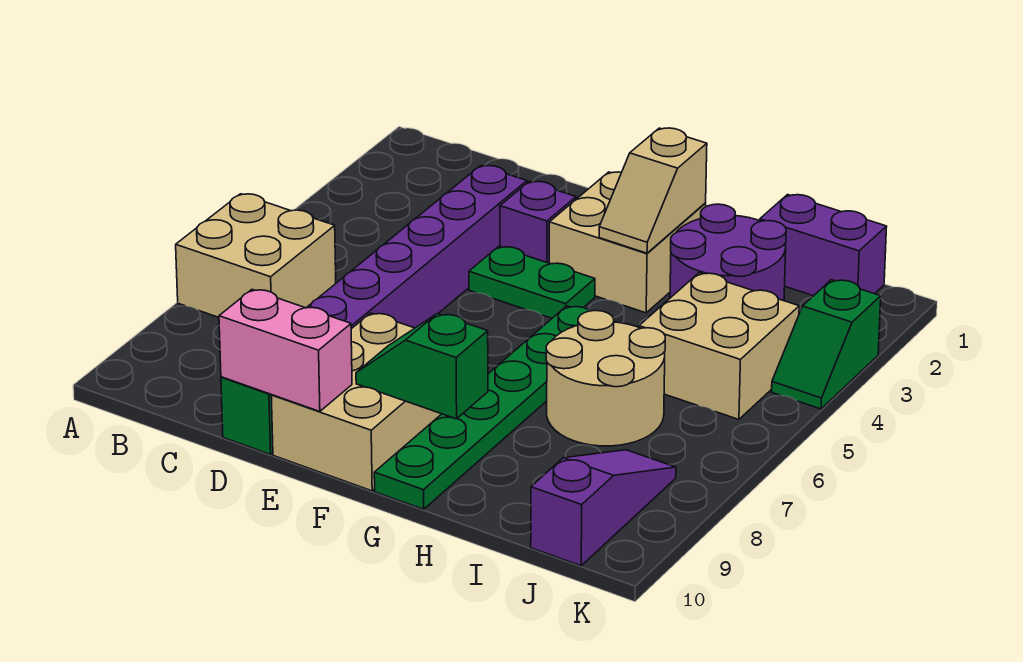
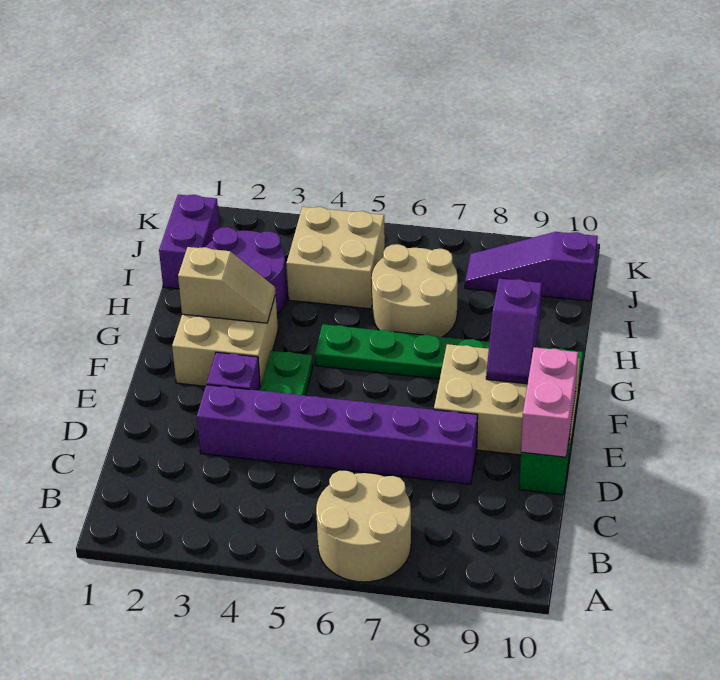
tan brick A6:B7 level 1 -> tan round brick A6:B7 level 1
green slope F9:G9 level 2 top G -> purple slope F9:G9 level 2 top G
green slope K3:K4 level 1 top 3 -> none

